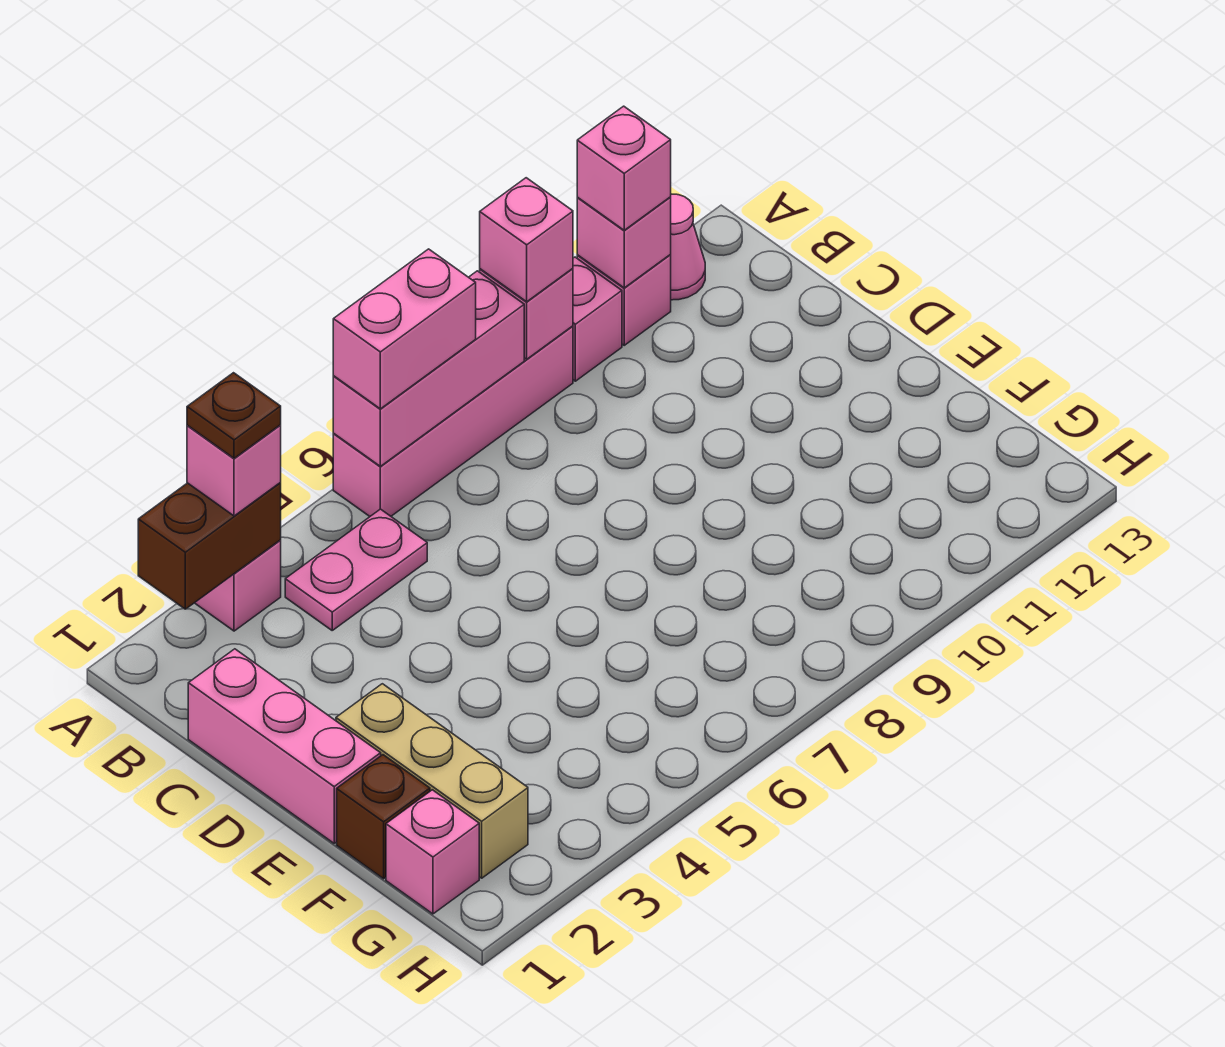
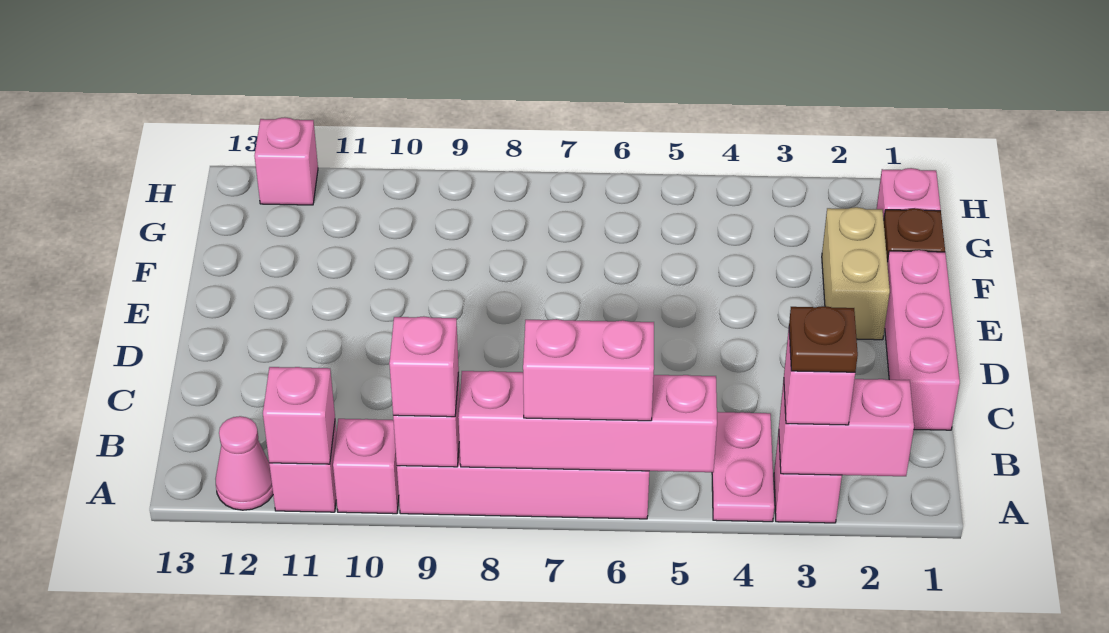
brown brick A2:A3 level 2 -> pink brick A2:A3 level 2
pink brick A6:A8 level 2 -> pink brick A5:A8 level 2
pink brick A11 level 3 -> pink brick H12 level 1
pink plate B4:B5 level 1 -> pink plate A4:B4 level 1
tan brick E2:G2 level 1 -> tan brick E2:F2 level 1

